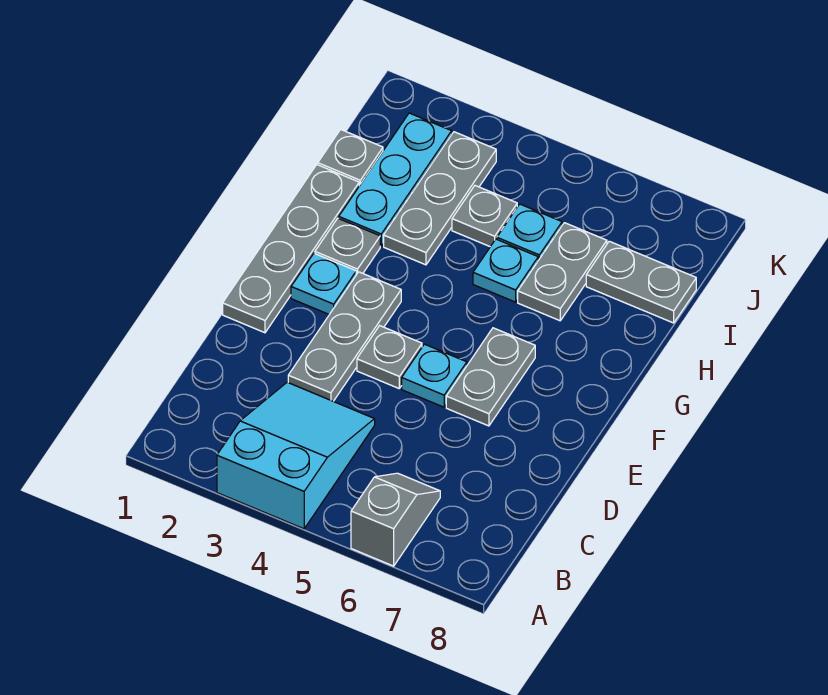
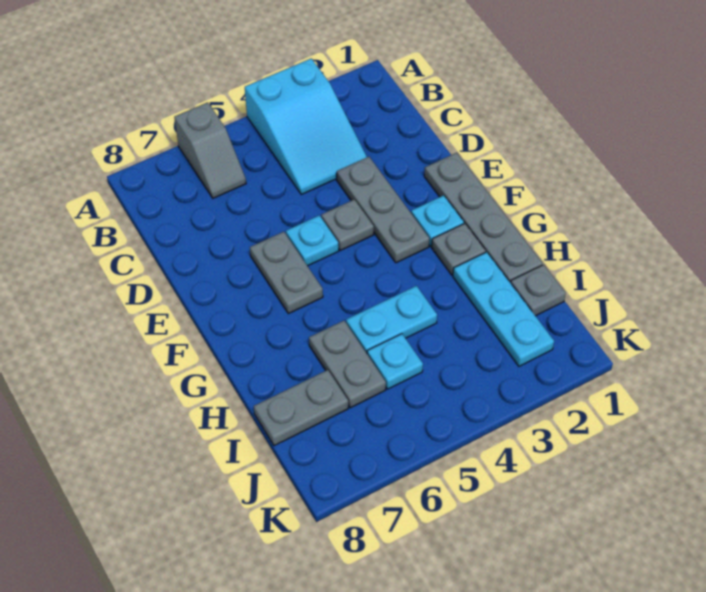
grey plate H3:J3 level 1 -> none
cyan plate H5 level 1 -> cyan plate H4:H5 level 1
grey plate I4 level 1 -> none

